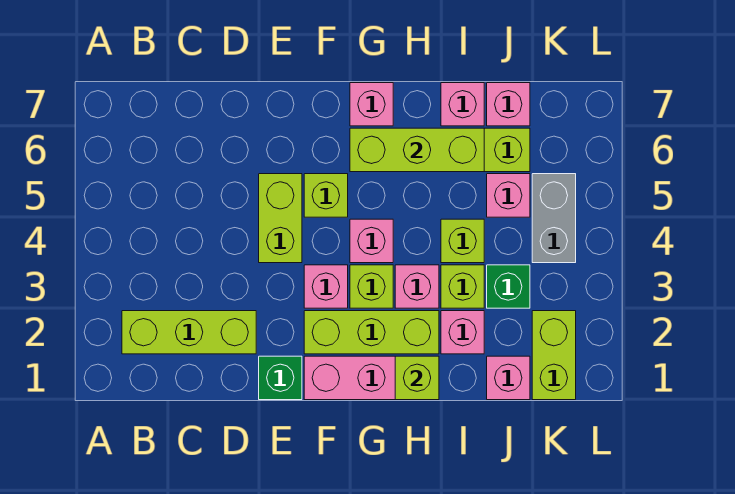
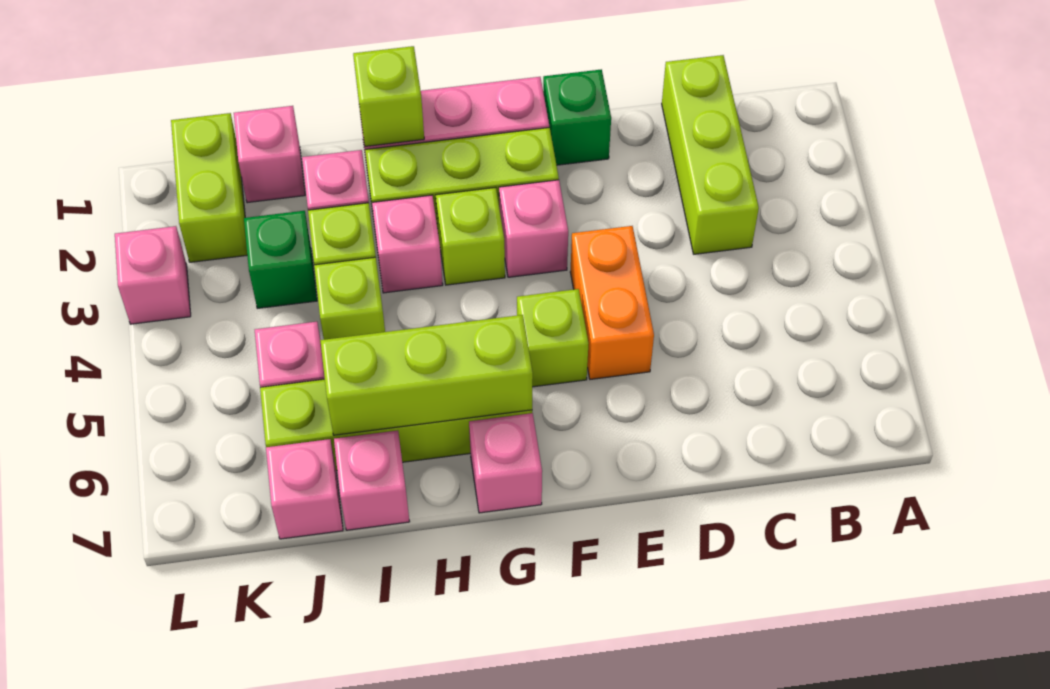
lime brick B2:D2 level 1 -> lime brick C1:C3 level 1
lime brick E4:E5 level 1 -> orange brick E4:E5 level 1
pink brick G4 level 1 -> pink brick L3 level 1
grey brick K4:K5 level 1 -> none

